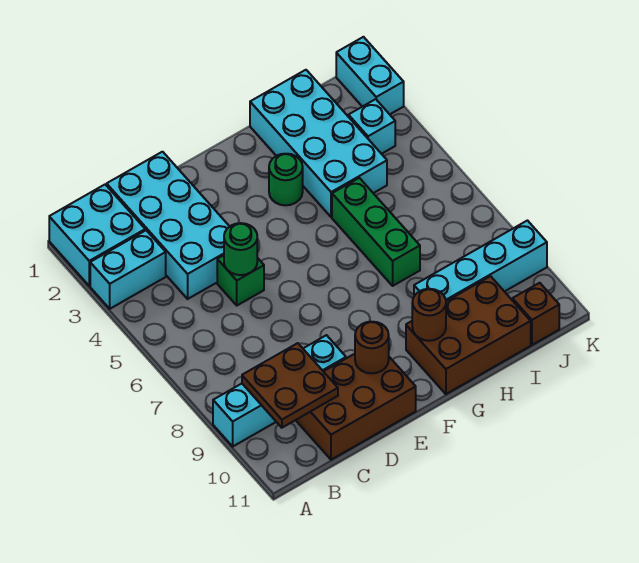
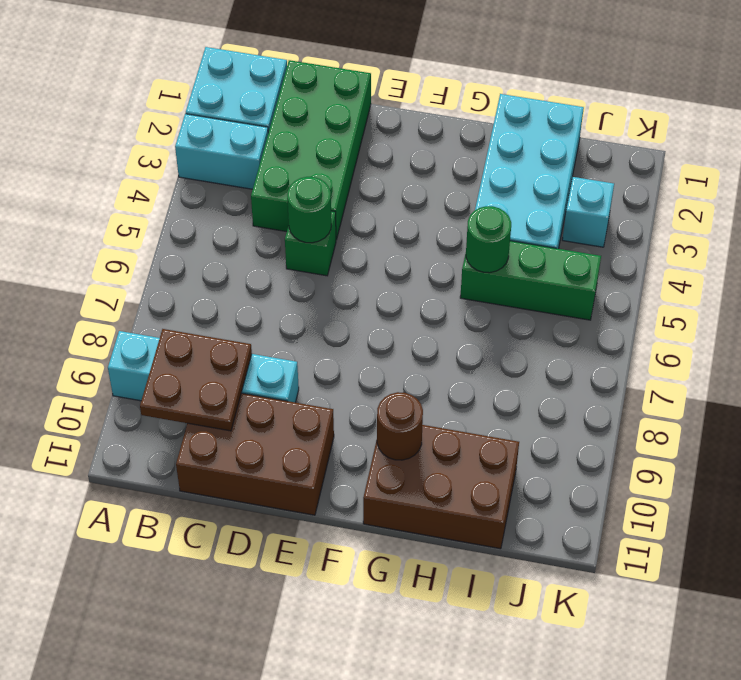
cyan brick C1:D4 level 1 -> green brick C1:D4 level 1
brown round brick E10 level 2 -> none
green round brick G3 level 1 -> green round brick H5 level 2
green brick H5:H7 level 1 -> green brick H5:J5 level 1
cyan brick H9:K9 level 1 -> none
brown brick J11 level 1 -> none
cyan brick K1:K2 level 1 -> none

